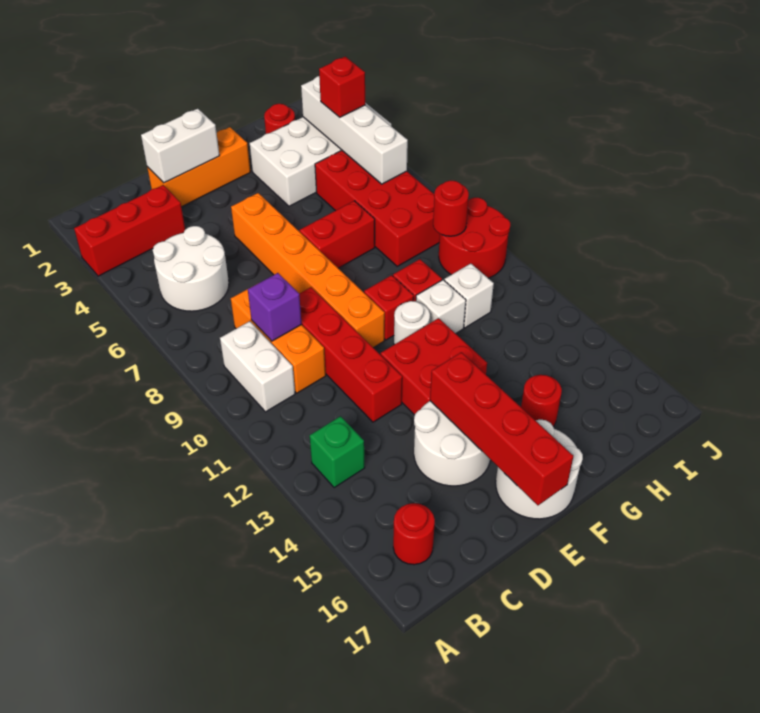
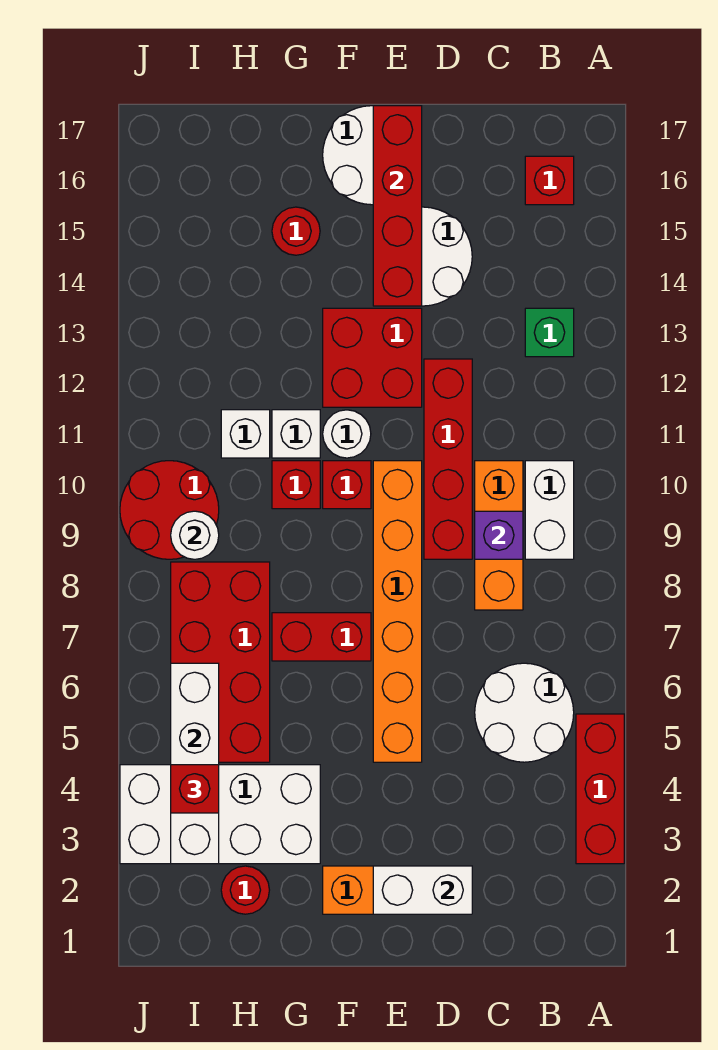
red brick A3:C3 level 1 -> red brick A3:A5 level 1
red round brick B16 level 1 -> red brick B16 level 1
red round brick I9 level 2 -> white round brick I9 level 2

